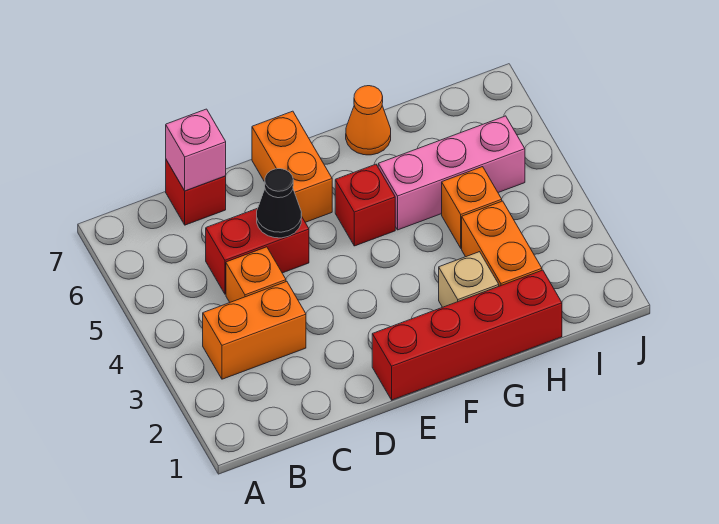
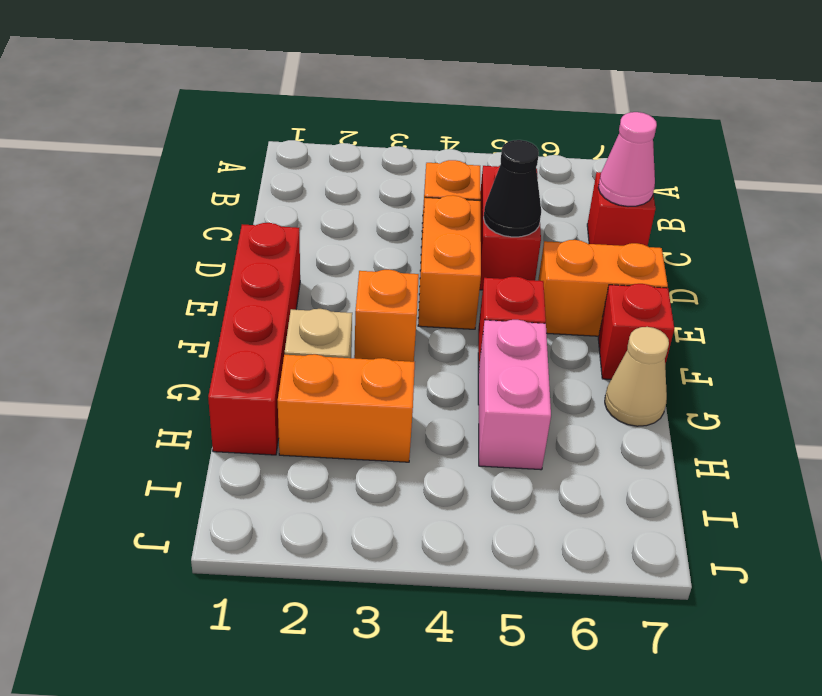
orange brick B3:C3 level 1 -> orange brick D4:E4 level 1
pink brick C7 level 2 -> pink cone C7 level 2
none -> red brick F7 level 1
pink brick G5:I5 level 1 -> pink brick G5:H5 level 1
orange cone G7 level 1 -> tan cone G7 level 1
orange brick H4 level 1 -> orange brick F3 level 1

